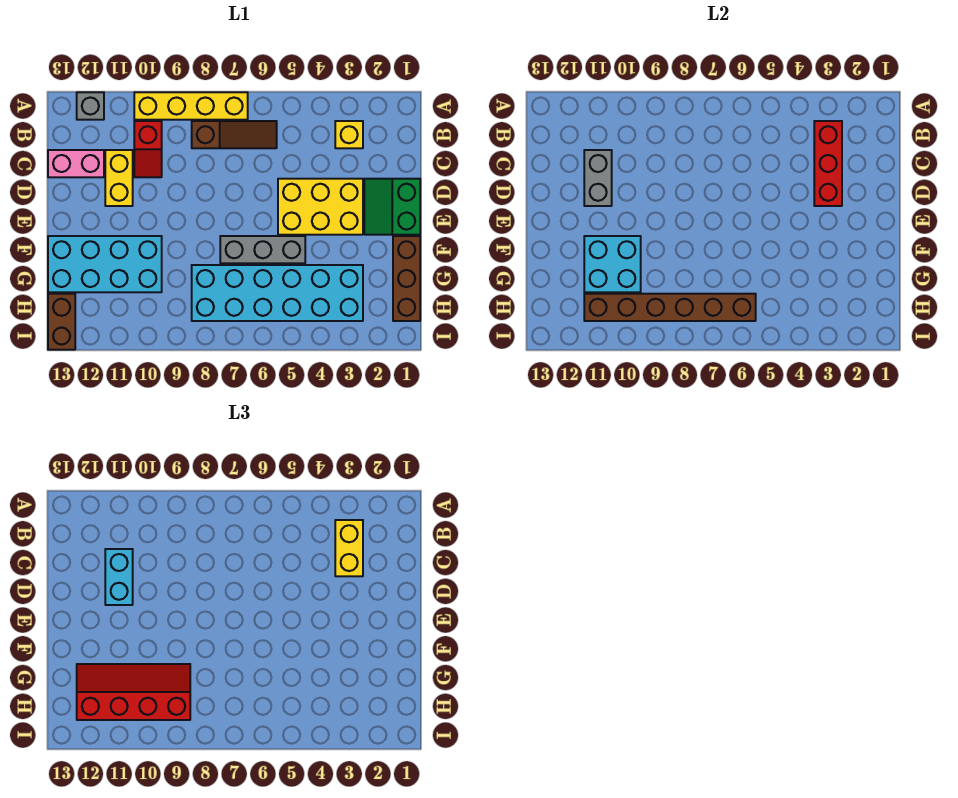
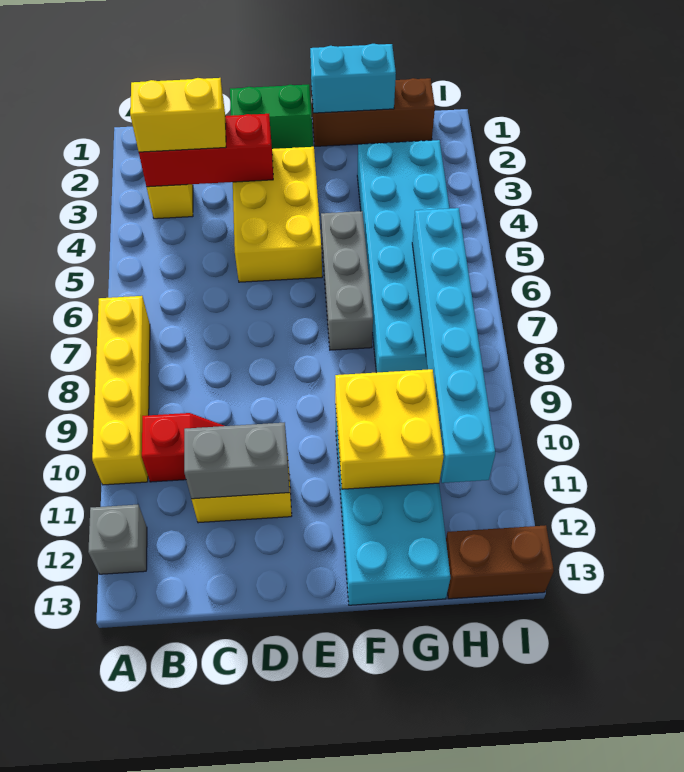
brown slope B6:B8 level 1 top 8 -> none
cyan brick C11:D11 level 3 -> cyan brick F1:G1 level 2
pink brick C12:C13 level 1 -> none
cyan brick F10:G11 level 2 -> yellow brick F10:G11 level 2
red slope G9:H12 level 3 top H -> none
brown brick H6:H11 level 2 -> cyan brick H6:H11 level 2

